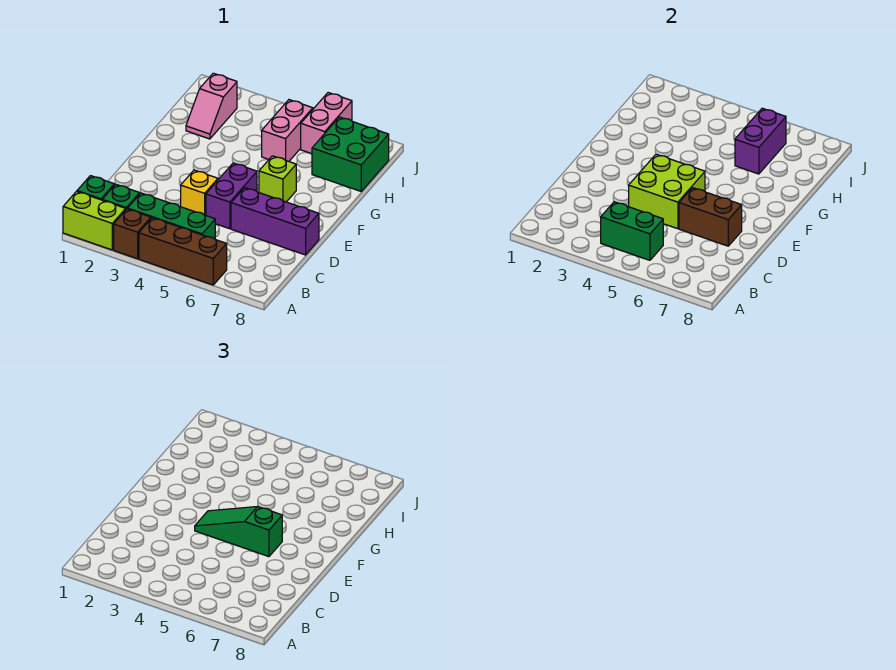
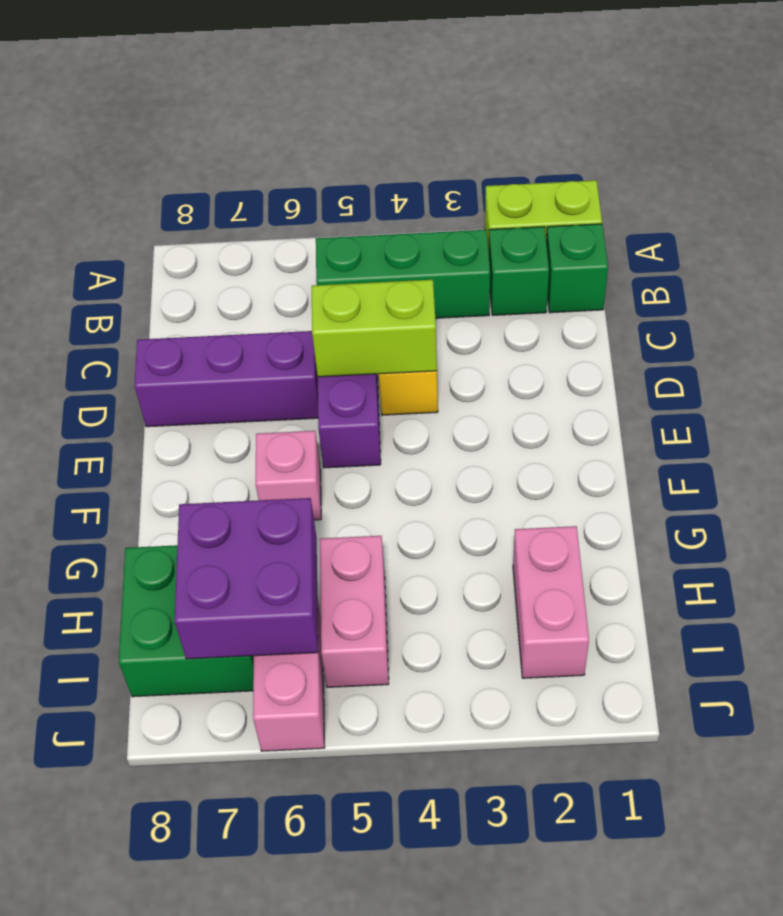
brown brick A3 level 1 -> none
brown brick A4:A6 level 1 -> none
green brick B4:B5 level 2 -> none
lime brick D4:E5 level 2 -> lime brick D4:D5 level 2
brown brick D6:D7 level 2 -> none
green slope E4:E6 level 3 top 6 -> none
lime brick F6 level 1 -> pink brick F6 level 1
pink slope H2:I2 level 1 top I -> pink brick H2:I2 level 1
purple brick H6:I6 level 2 -> purple brick H6:I7 level 2

